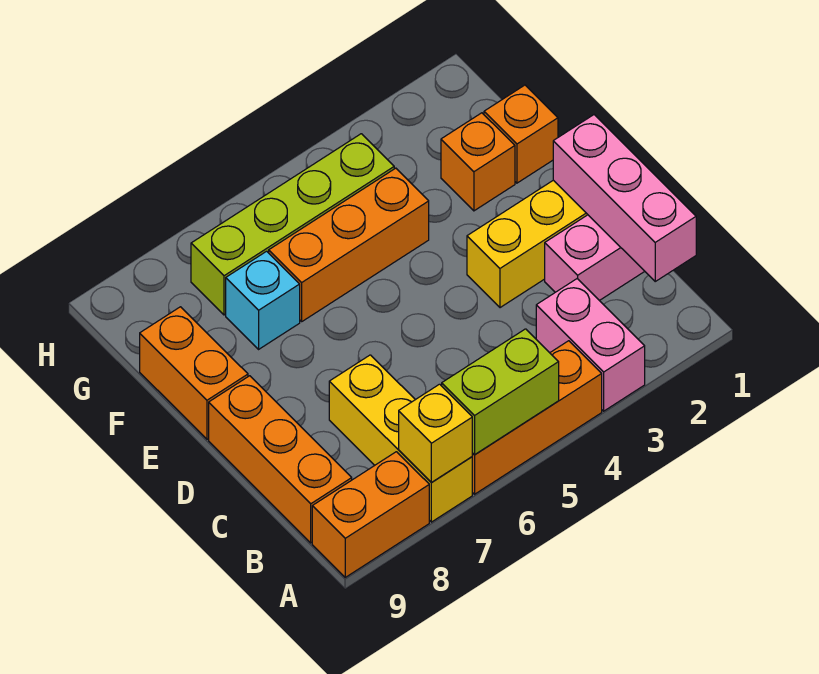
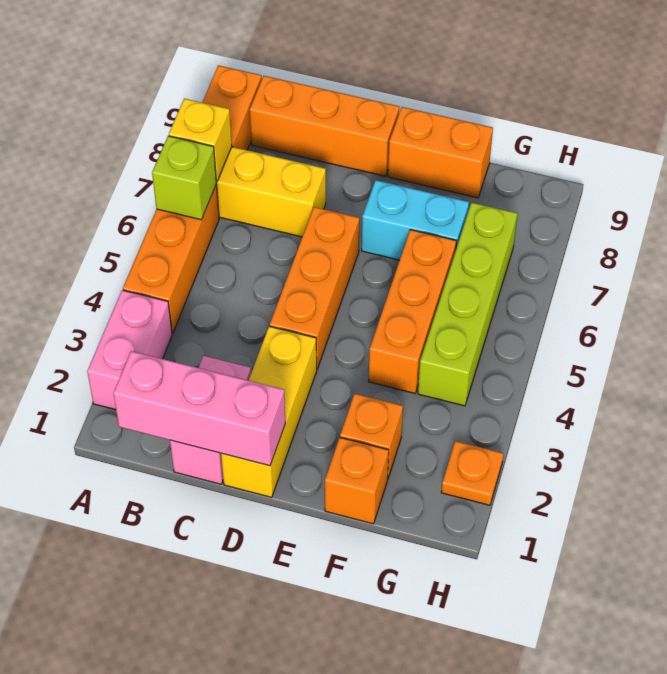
pink brick A3:B3 level 1 -> pink brick A2:A3 level 1
lime brick A5:A6 level 2 -> lime brick A6 level 2
none -> orange brick D4:D6 level 1
cyan brick F7 level 1 -> cyan brick E7:F7 level 1
none -> orange plate H2 level 1

